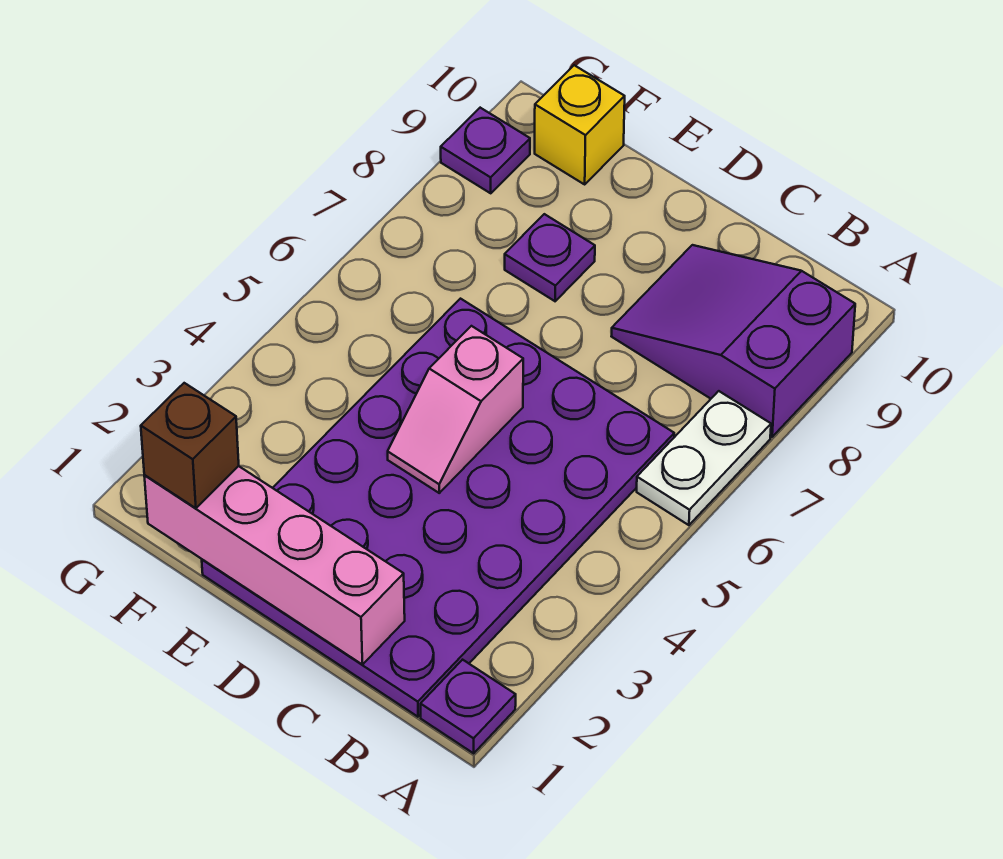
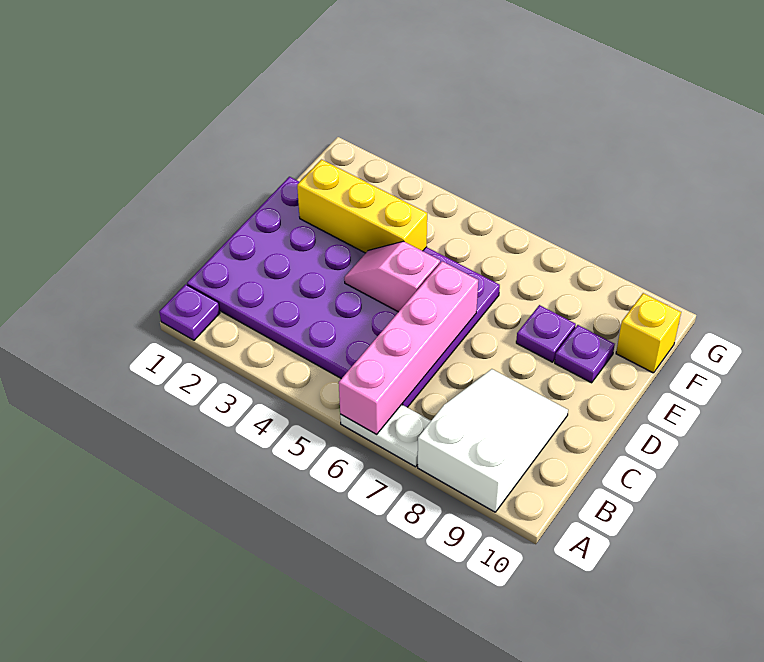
purple slope A8:C9 level 1 top A -> white slope A8:C9 level 1 top A
pink brick C1:F1 level 2 -> pink brick A6:D6 level 2
none -> yellow brick E2:E4 level 2
brown brick F1 level 3 -> none
purple plate G9 level 1 -> purple plate E9 level 1

